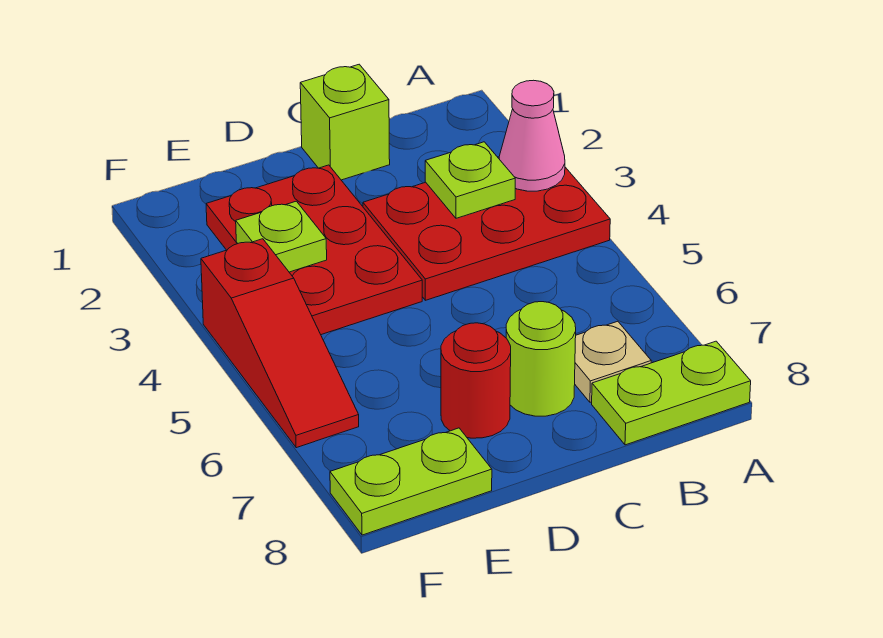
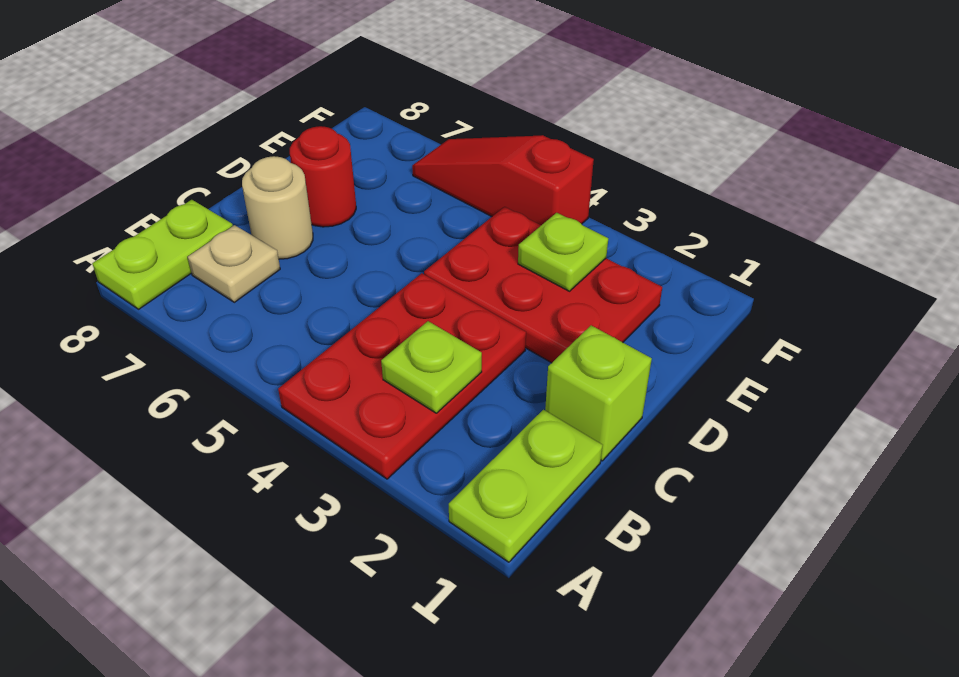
pink cone A3 level 2 -> none
lime round brick C7 level 1 -> tan round brick C7 level 1
lime plate E8:F8 level 1 -> lime plate A1:B1 level 1

